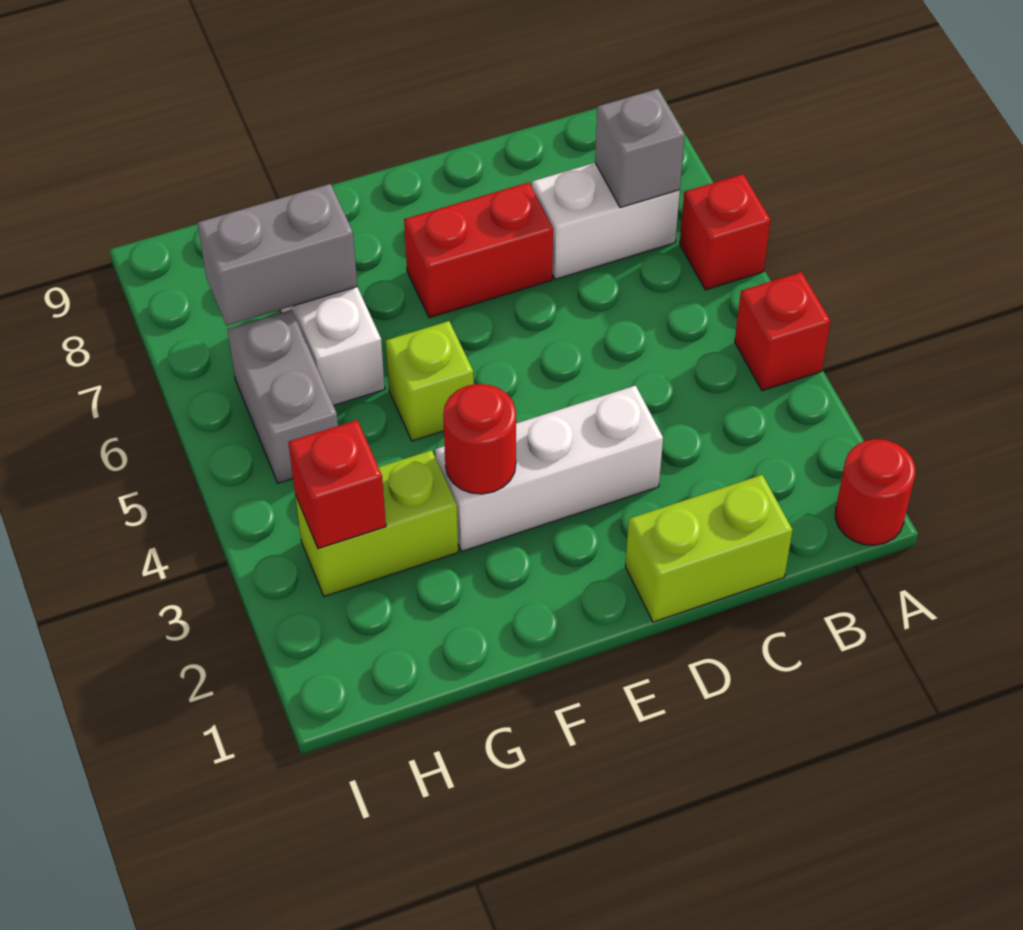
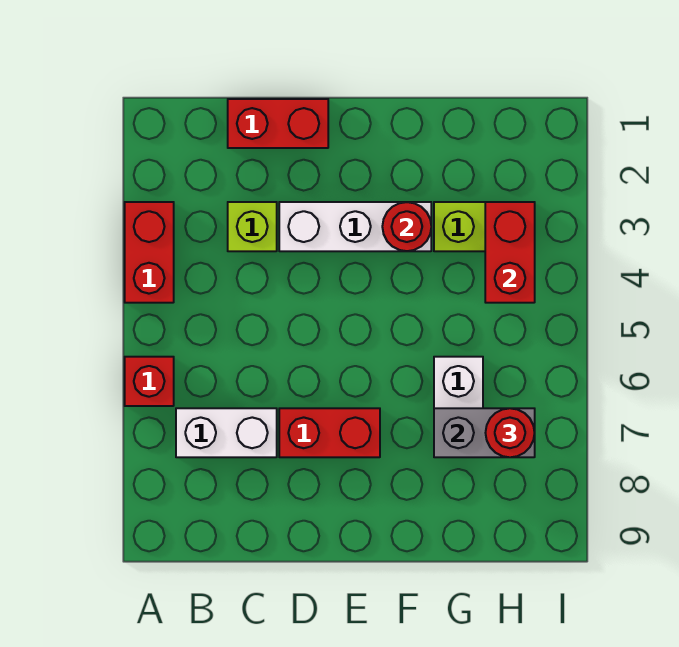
red round brick A1 level 1 -> red round brick H7 level 3
red brick A4 level 1 -> red brick A3:A4 level 1
grey brick B7 level 2 -> none
lime brick C1:D1 level 1 -> red brick C1:D1 level 1
lime brick F5 level 1 -> lime brick C3 level 1
red brick H3 level 2 -> red brick H3:H4 level 2
grey brick H5:H6 level 1 -> none

